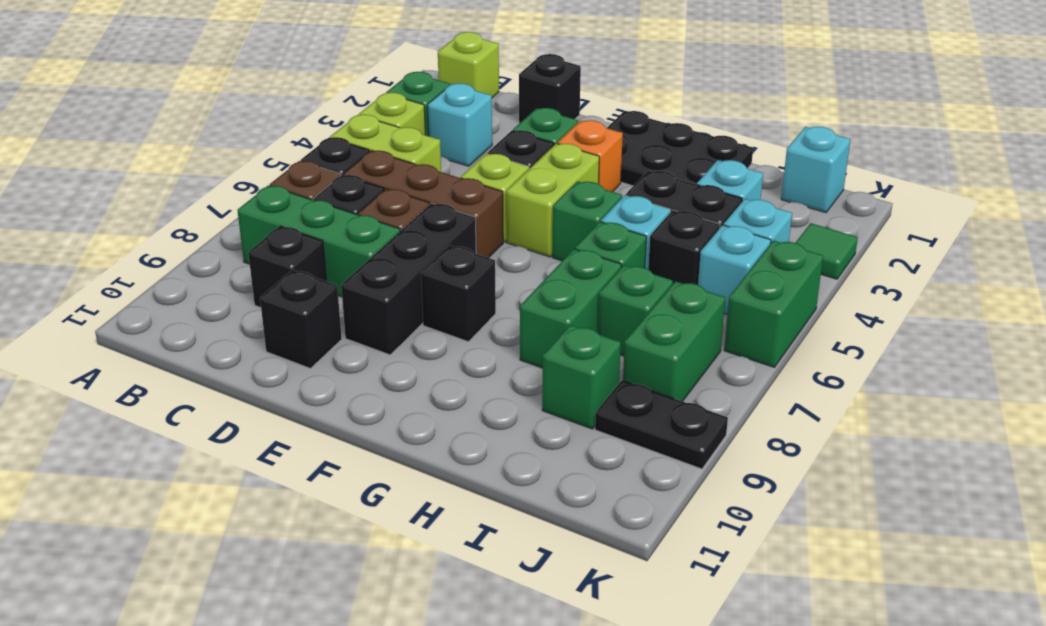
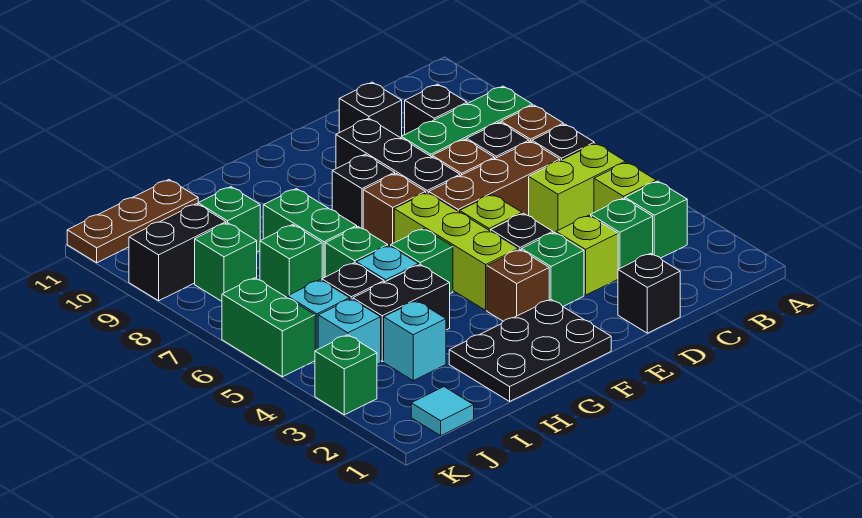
lime brick B1 level 1 -> lime brick D3 level 1
cyan brick C3 level 1 -> green brick C3 level 1
orange brick F3 level 1 -> brown brick F3 level 1
lime brick F4:F5 level 1 -> lime brick F4:F6 level 1
none -> brown brick F7 level 1
none -> brown plate I11:K11 level 1
cyan brick J1 level 1 -> cyan tile J1 level 1
green brick J7:J8 level 1 -> green brick J8 level 1
black plate J9:K9 level 1 -> black brick J9:K9 level 1
green tile K3 level 1 -> green brick K3 level 1

